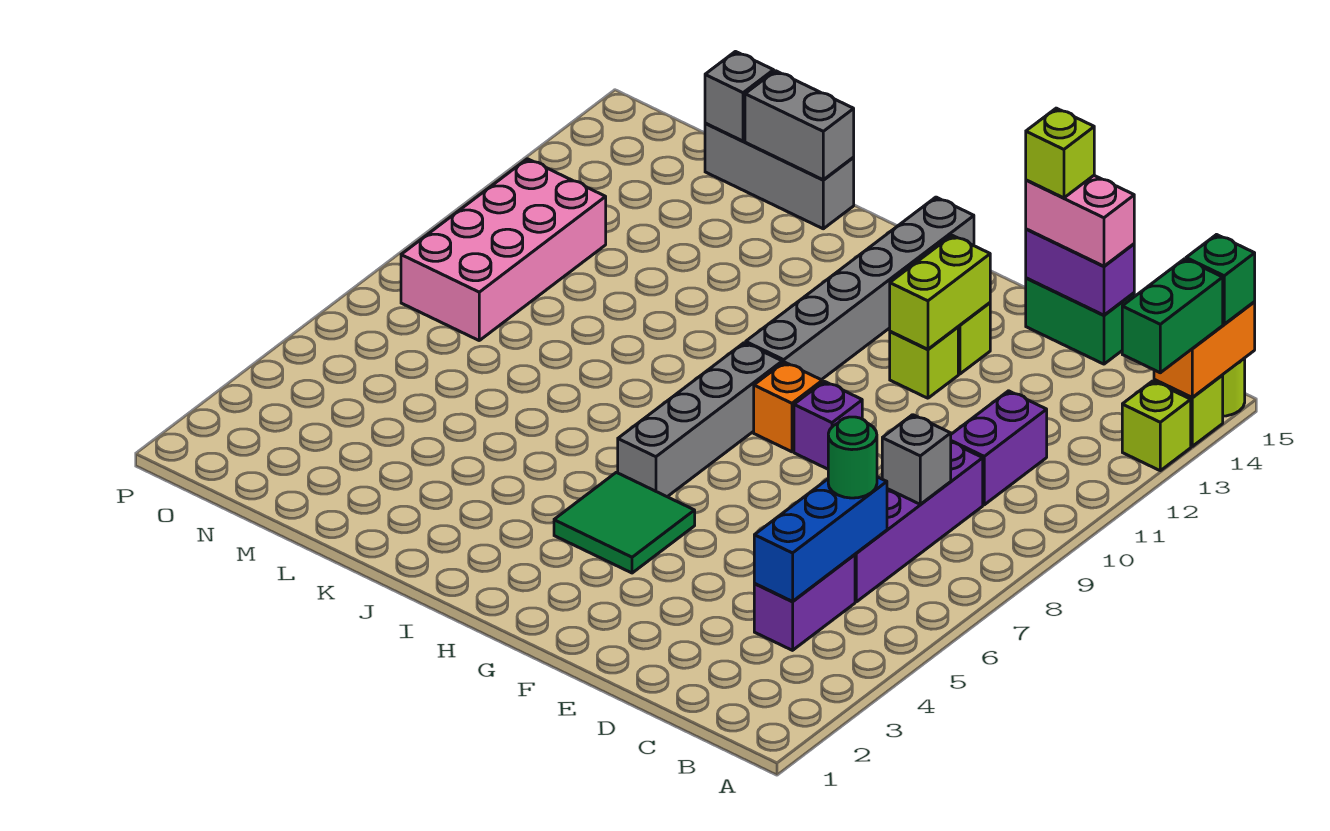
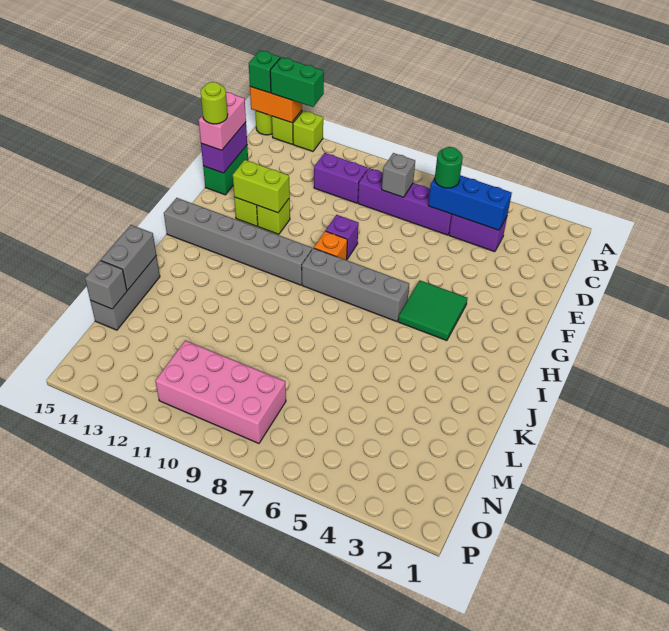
lime brick E15 level 4 -> lime round brick E15 level 4

